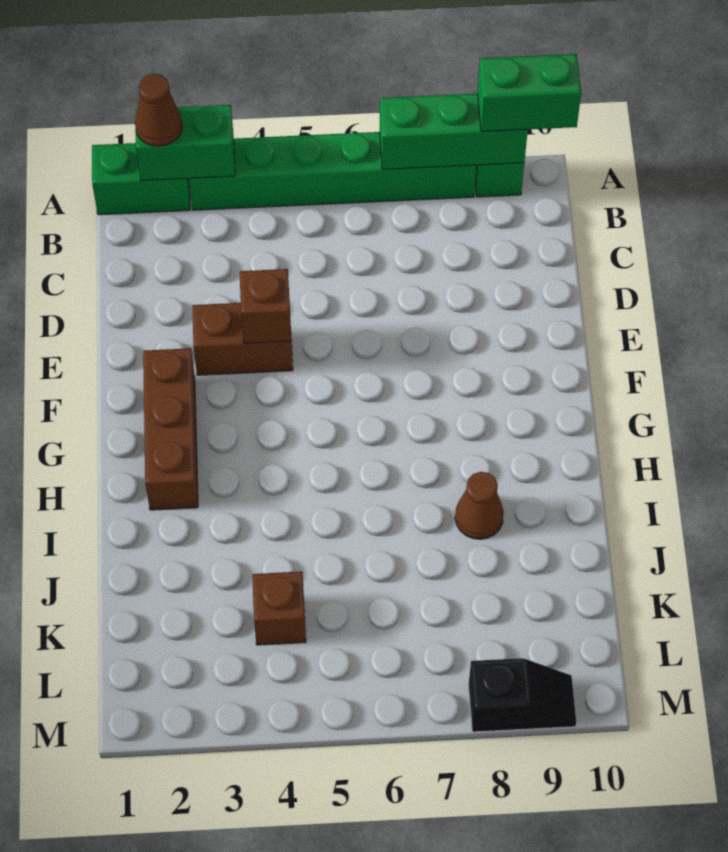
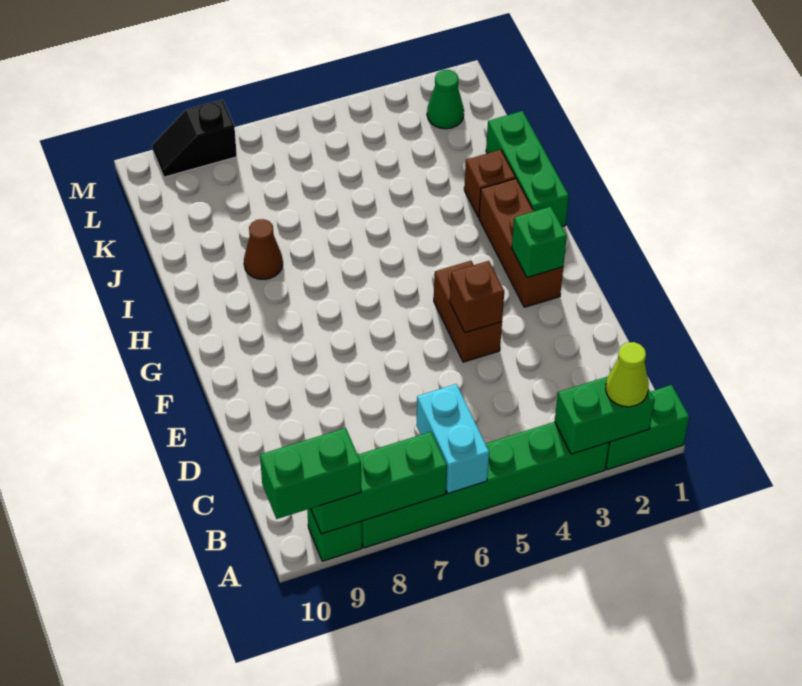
brown cone A2 level 3 -> lime cone A2 level 3
none -> cyan brick A6:B6 level 2
brown brick E3:E4 level 1 -> brown brick E4:F4 level 1
none -> green brick F2 level 2
none -> green brick H1:J1 level 1
brown brick K4 level 1 -> brown brick I2 level 1
none -> green cone L2 level 1

